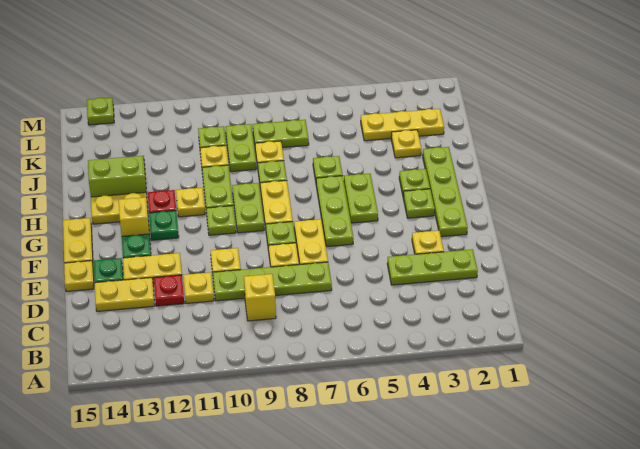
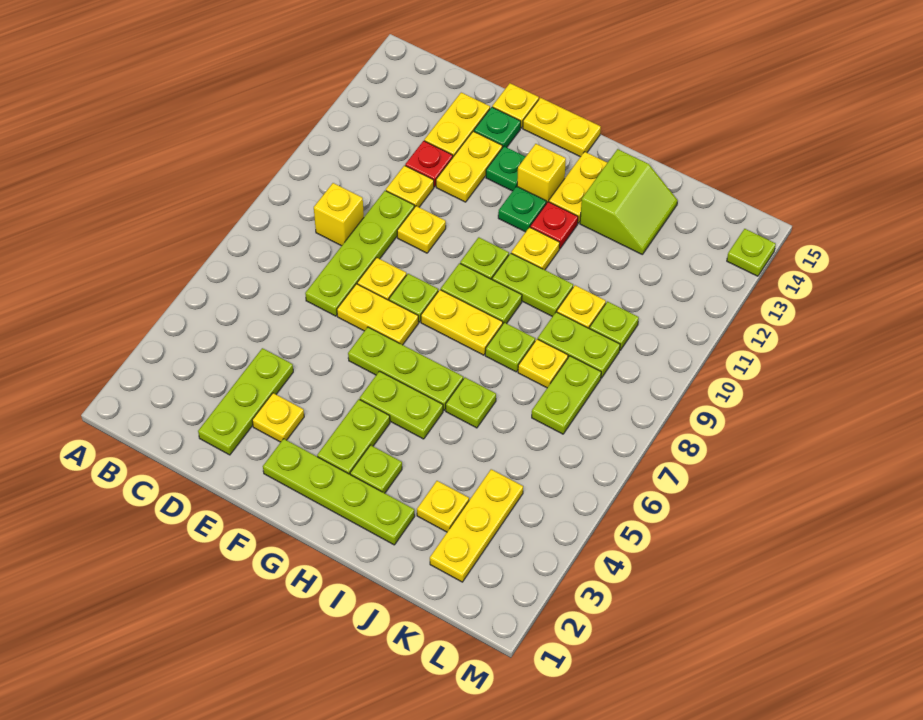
lime plate G3 level 1 -> lime plate G3:G4 level 1

